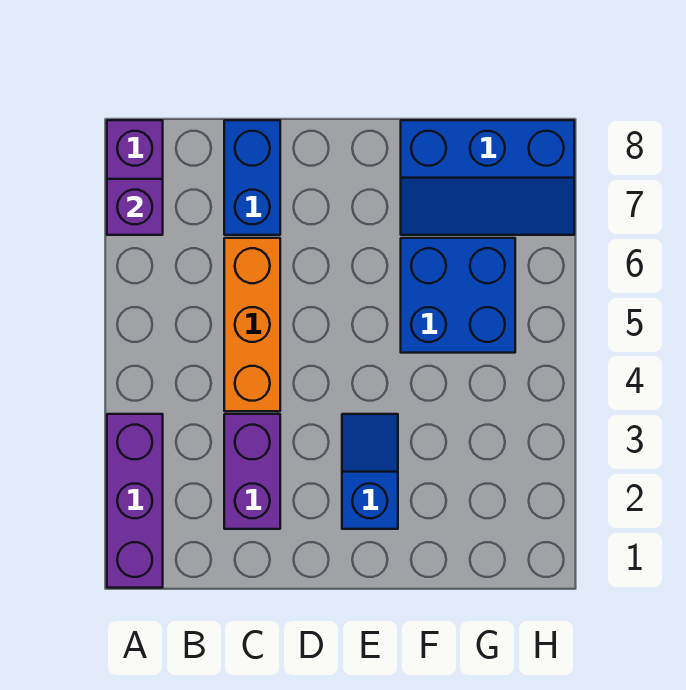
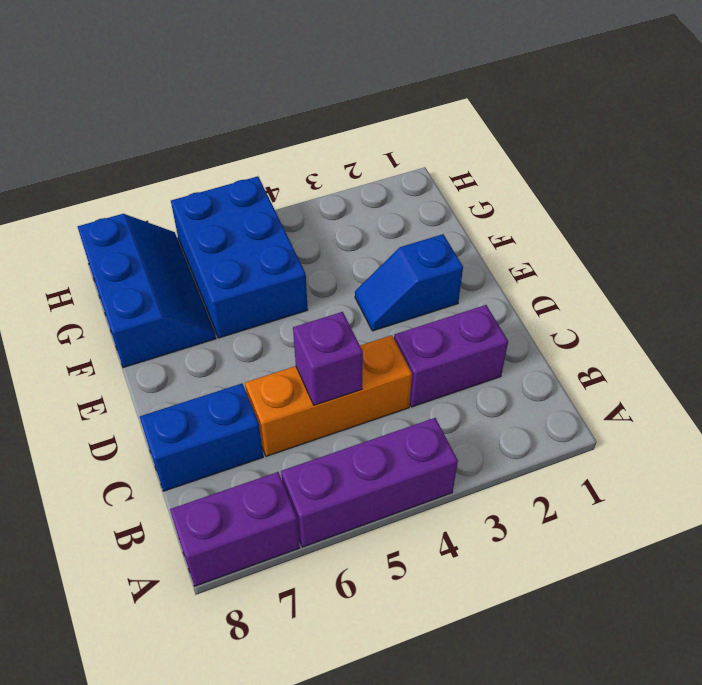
purple brick A1:A3 level 1 -> purple brick A4:A6 level 1
purple brick A7 level 2 -> purple brick C5 level 2
blue brick F5:G6 level 1 -> blue brick F5:H6 level 1

